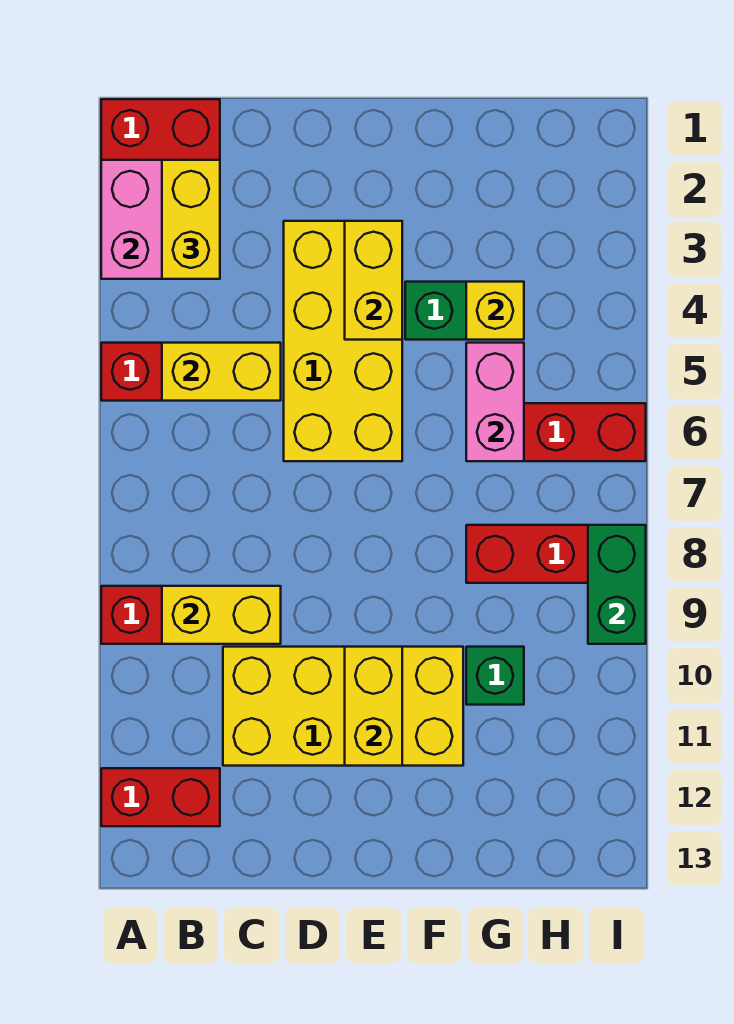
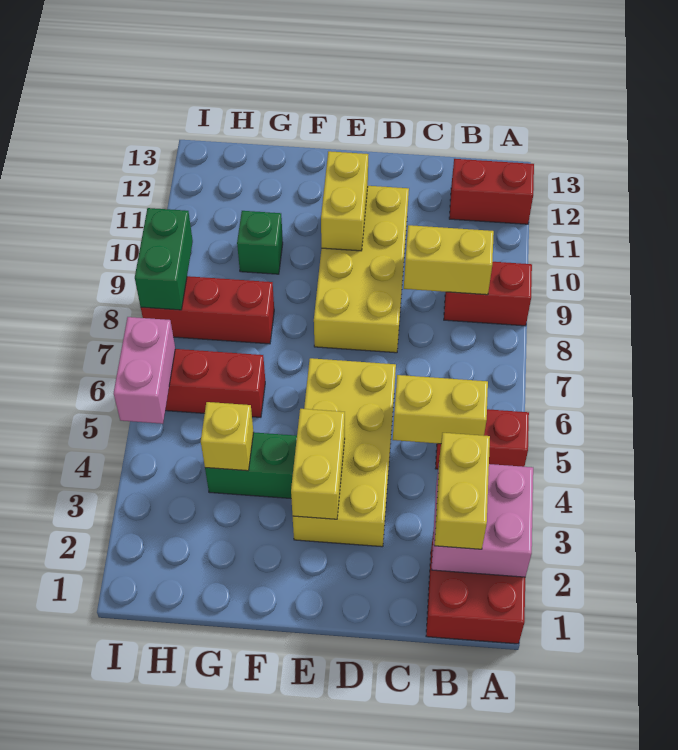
yellow brick C10:F11 level 1 -> yellow brick D8:E11 level 1
pink brick G5:G6 level 2 -> pink brick I5:I6 level 2

